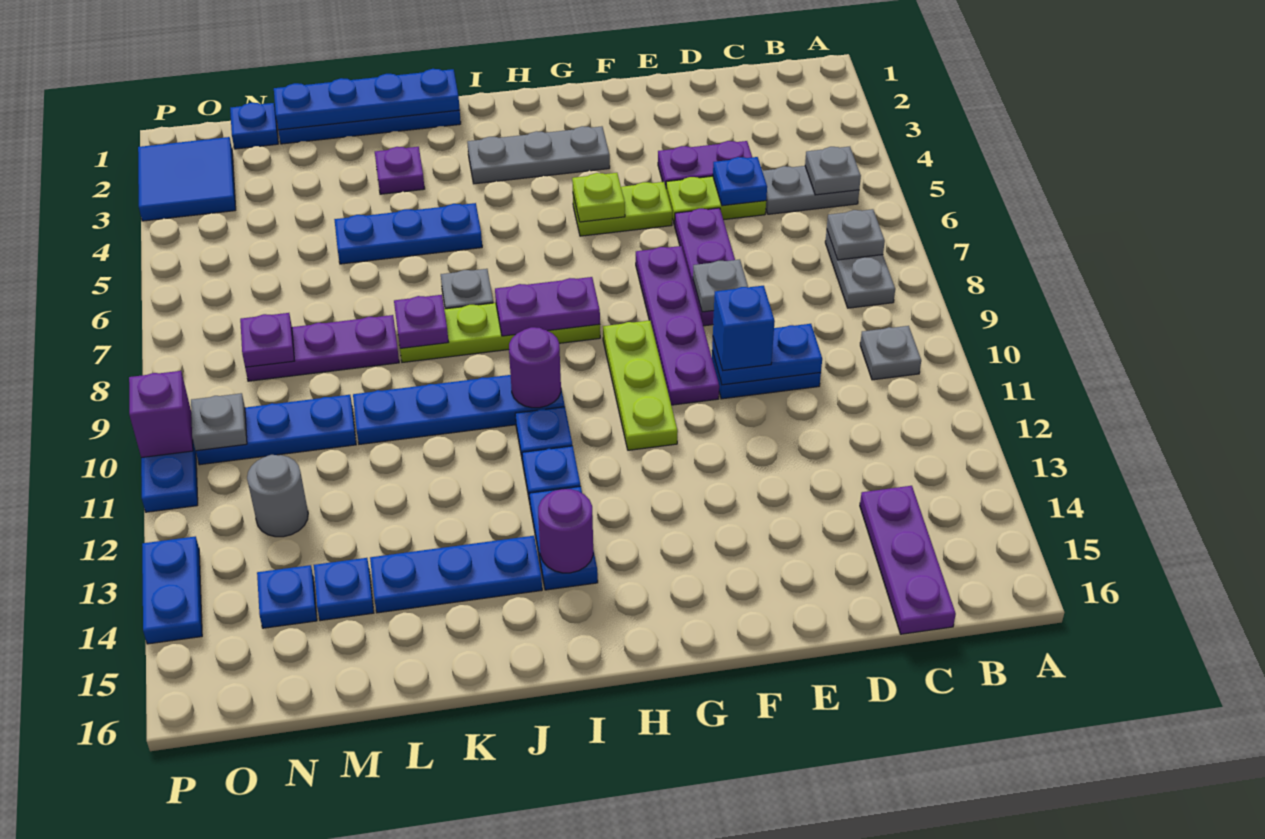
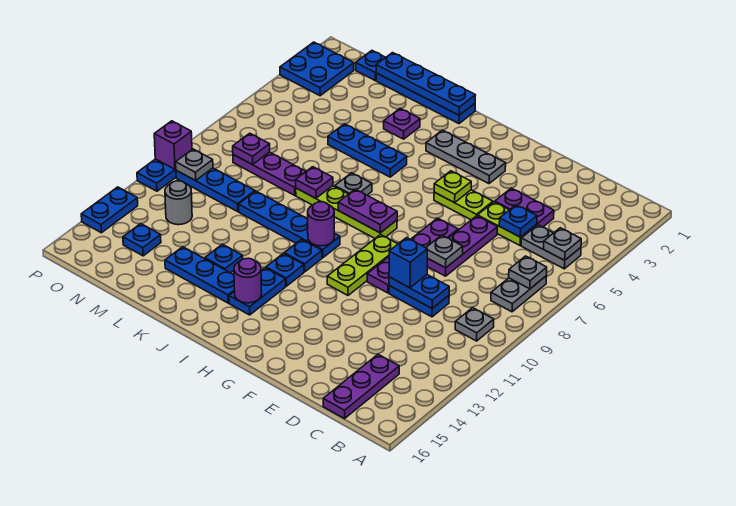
blue plate M14 level 1 -> blue plate K13 level 1
blue tile O2:P3 level 1 -> blue plate O2:P3 level 1

